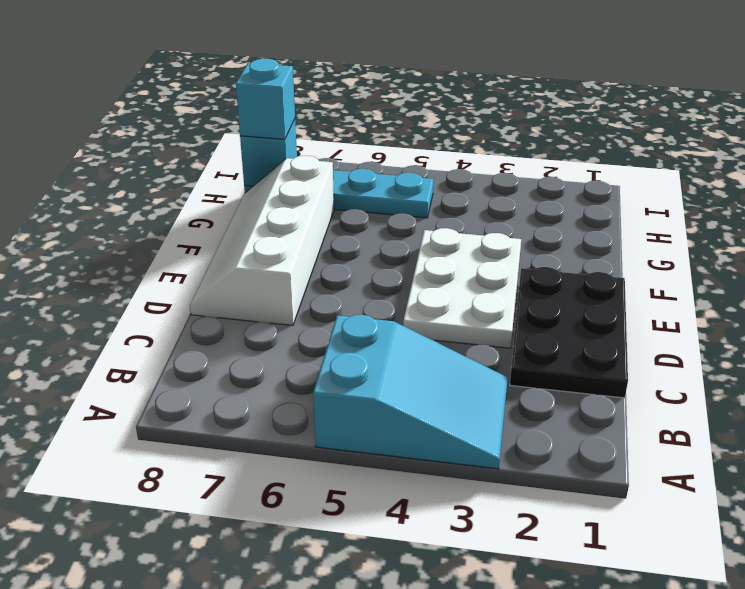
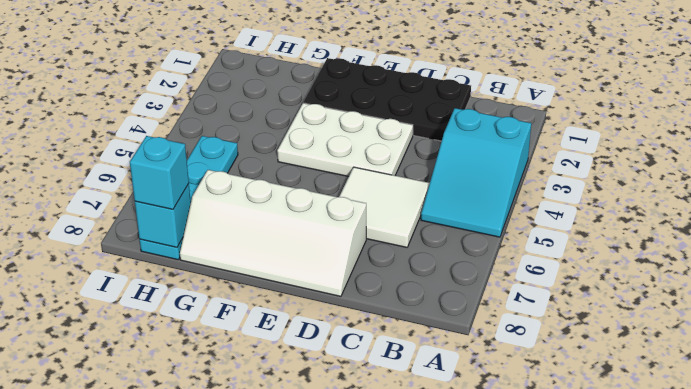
cyan slope A3:B5 level 1 top 5 -> cyan slope A3:B5 level 1 top 3
black plate C1:E2 level 1 -> black plate C1:F2 level 1
none -> white tile C5:D6 level 1

